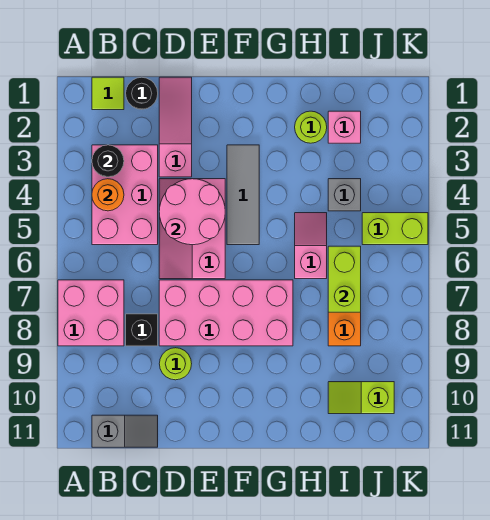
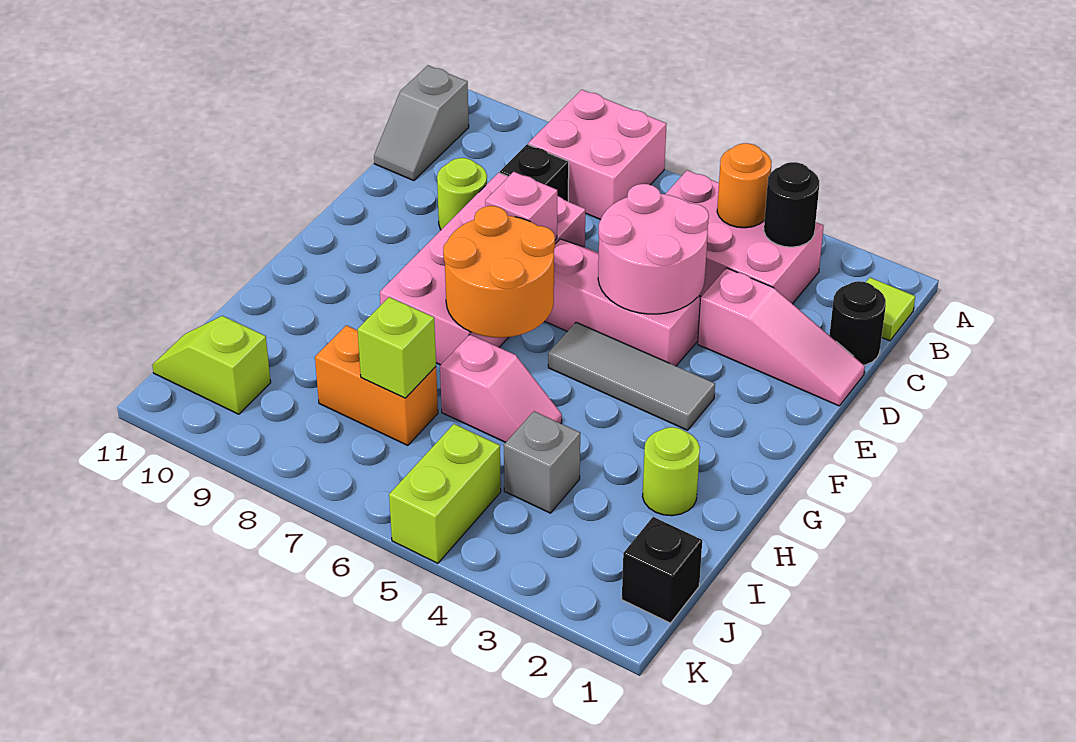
none -> orange round brick F6:G7 level 2
pink brick I2 level 1 -> pink brick E7 level 2
lime brick I6:I7 level 2 -> lime brick I7 level 2
lime slope I10:J10 level 1 top J -> lime slope J10:J11 level 1 top 10
none -> black brick J1 level 1

